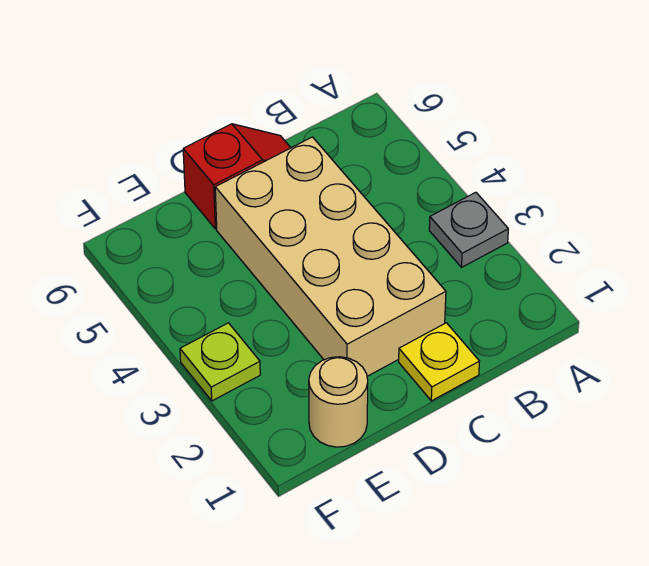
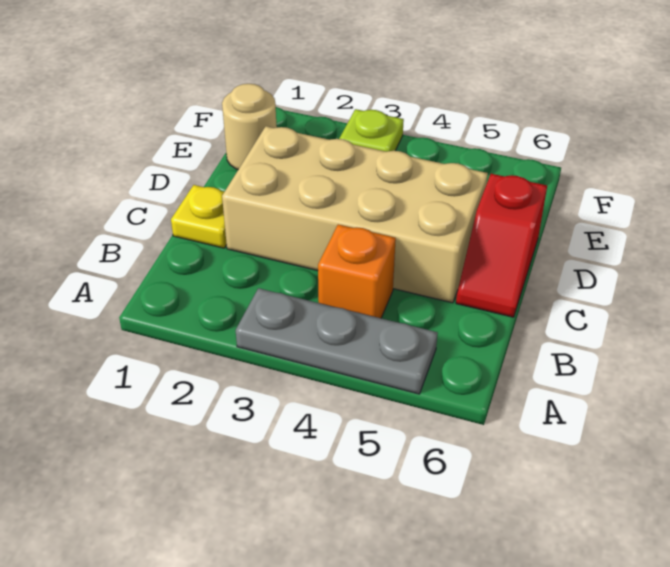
grey plate A3 level 1 -> grey plate A3:A5 level 1
none -> orange brick B4 level 1

